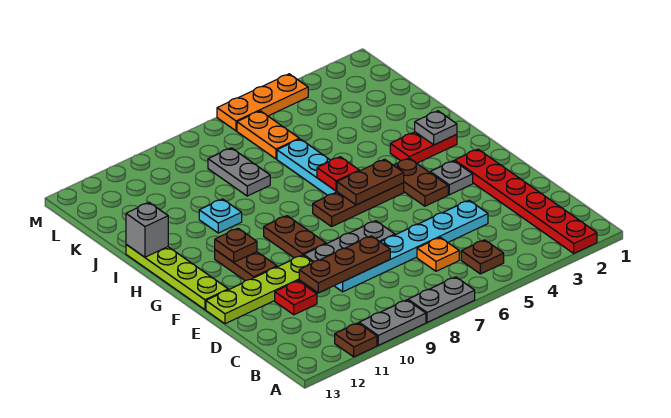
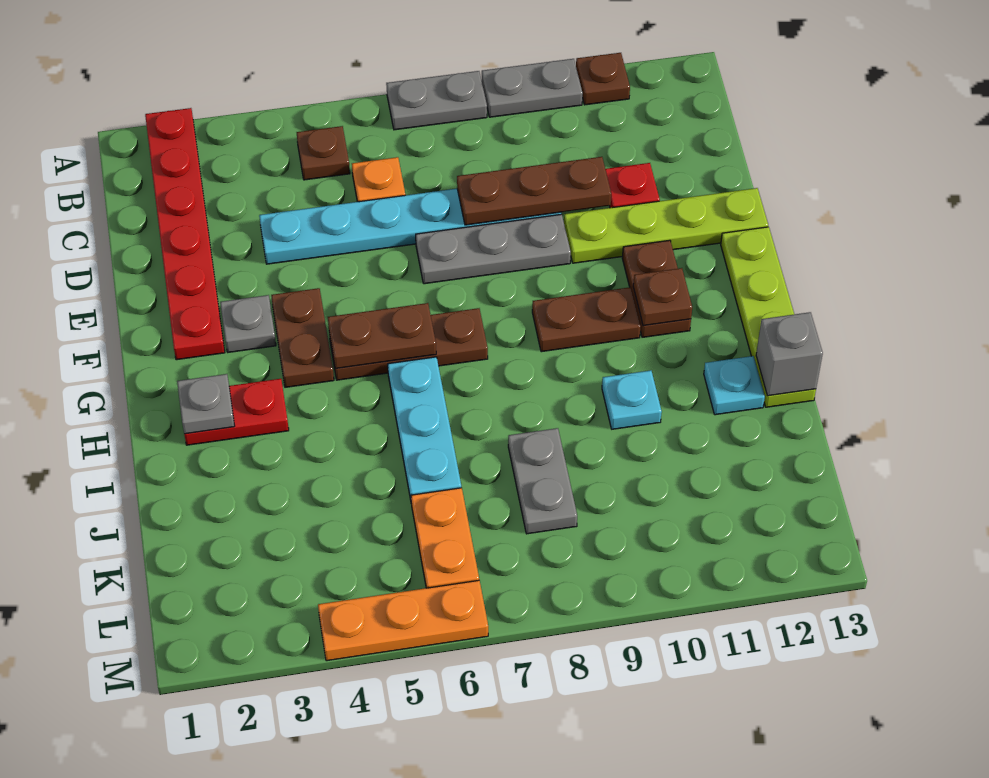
brown plate F9:G9 level 1 -> brown plate G9:G10 level 1
red plate H6 level 2 -> none
none -> cyan plate I12 level 1

